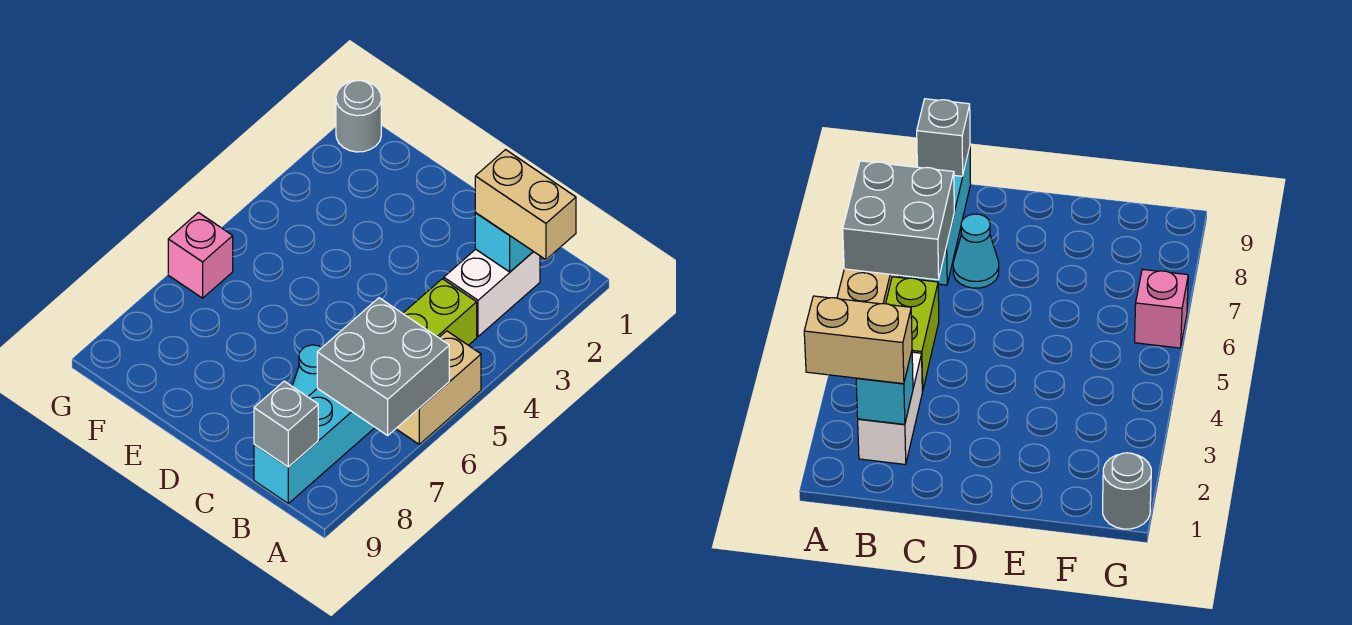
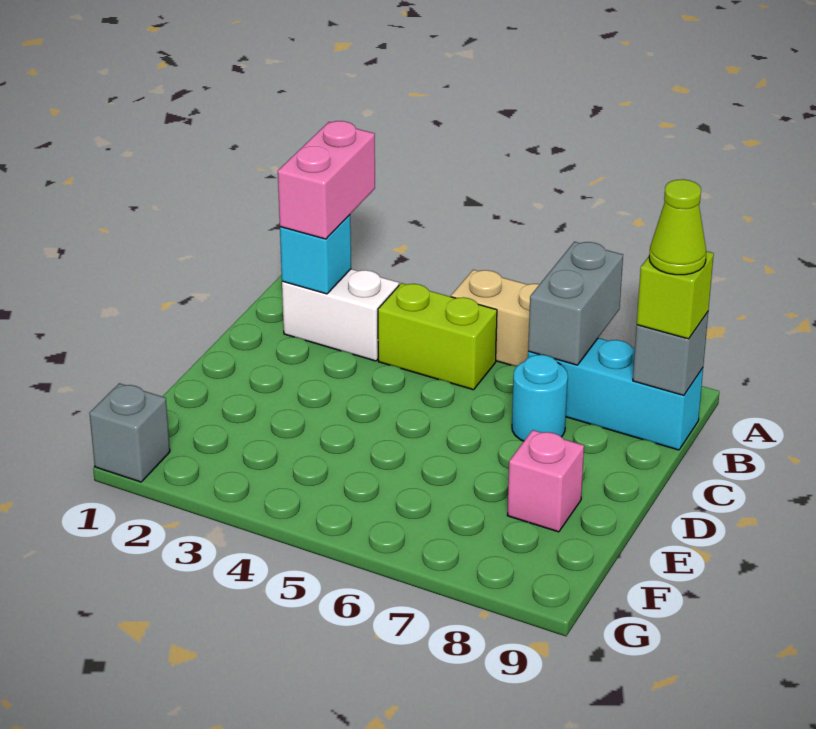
tan brick A2:B2 level 3 -> pink brick A2:B2 level 3
grey brick A6:B7 level 2 -> grey brick A7:B7 level 2
none -> lime brick B9 level 3
none -> lime cone B9 level 4
cyan cone C7 level 1 -> cyan round brick C7 level 1
grey round brick G1 level 1 -> grey brick G1 level 1
pink brick G6 level 1 -> pink brick E8 level 1

